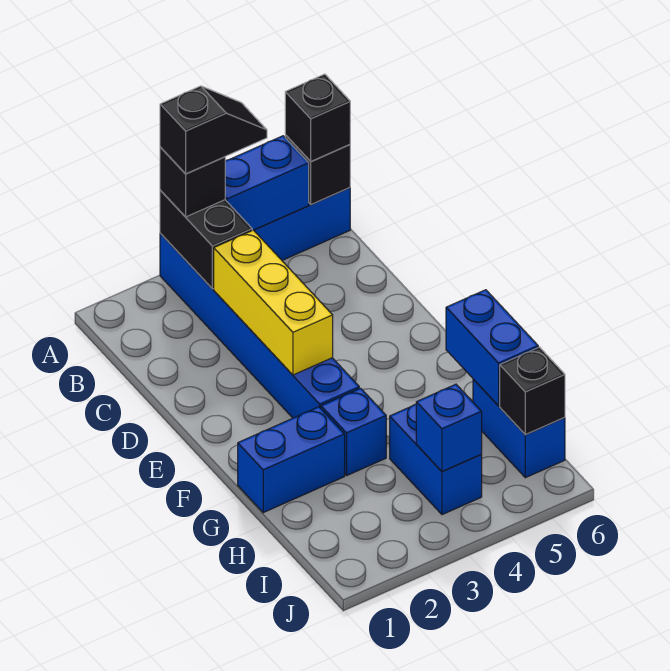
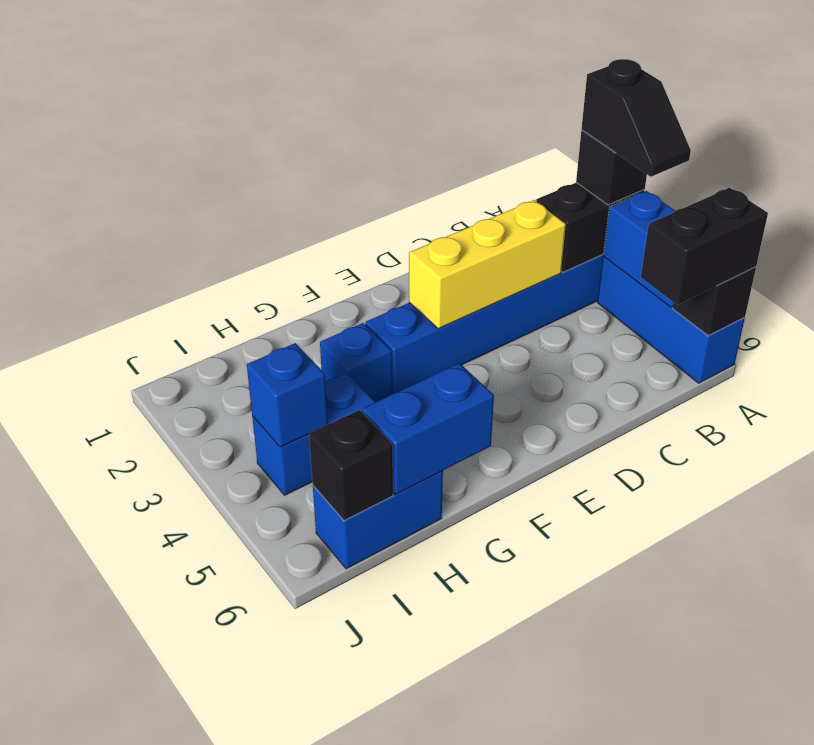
black brick A6 level 3 -> black brick A6:B6 level 3
blue brick G1:G2 level 1 -> none

